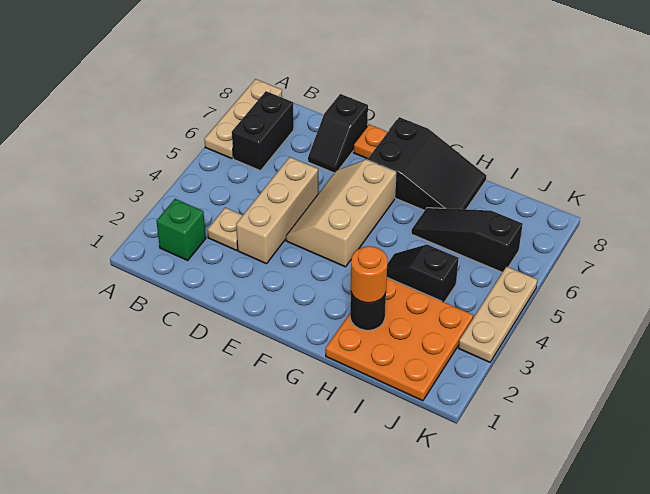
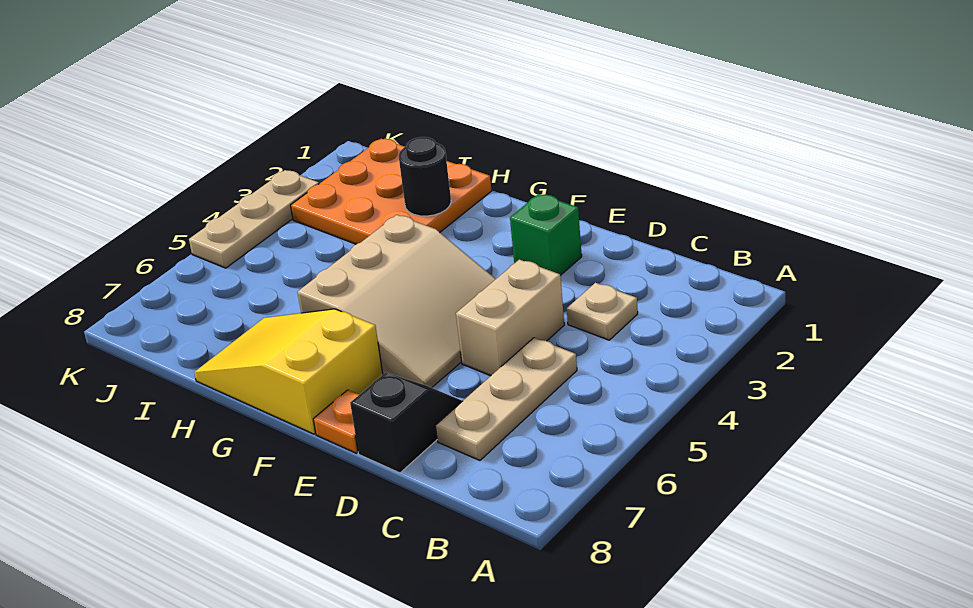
tan plate A6:A8 level 1 -> tan plate C5:C7 level 1
green brick B2 level 1 -> green brick E2 level 1
black brick B6:B7 level 1 -> none
tan brick D3:D5 level 1 -> tan brick D4:D5 level 1
tan slope E4:F6 level 1 top F -> tan slope E4:G6 level 1 top G
black slope F7:H8 level 1 top F -> yellow slope F7:H8 level 1 top F
orange round brick H2 level 3 -> none
black slope H4:I4 level 1 top I -> none
black slope H6:J6 level 1 top J -> none

